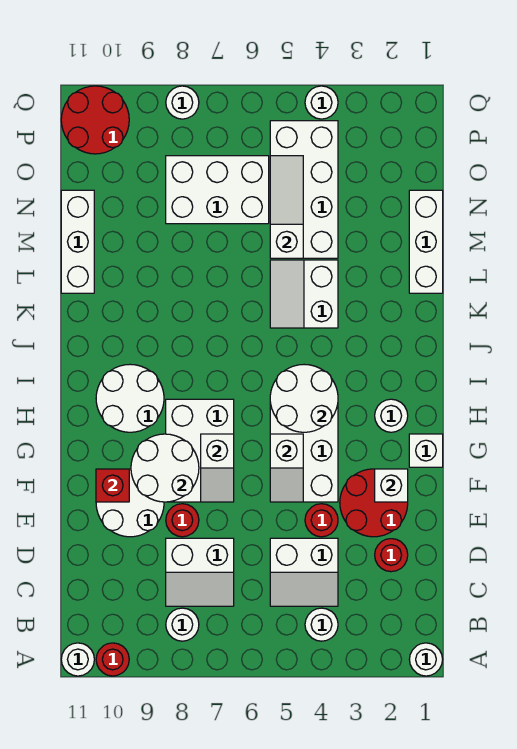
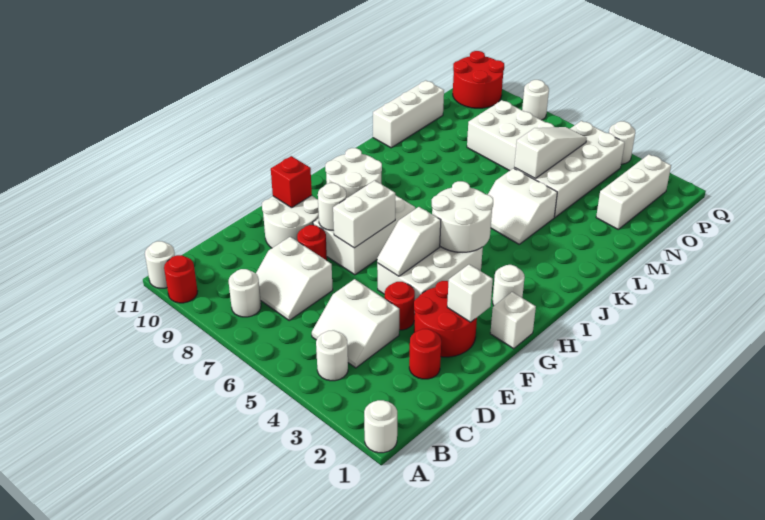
white slope F7:G7 level 2 top G -> white brick F7:G7 level 2
white round brick F8:G9 level 2 -> white round brick F8 level 2
white slope K4:L5 level 1 top 4 -> white slope K4:L5 level 1 top L
white brick L1:N1 level 1 -> white brick N2:P2 level 1

